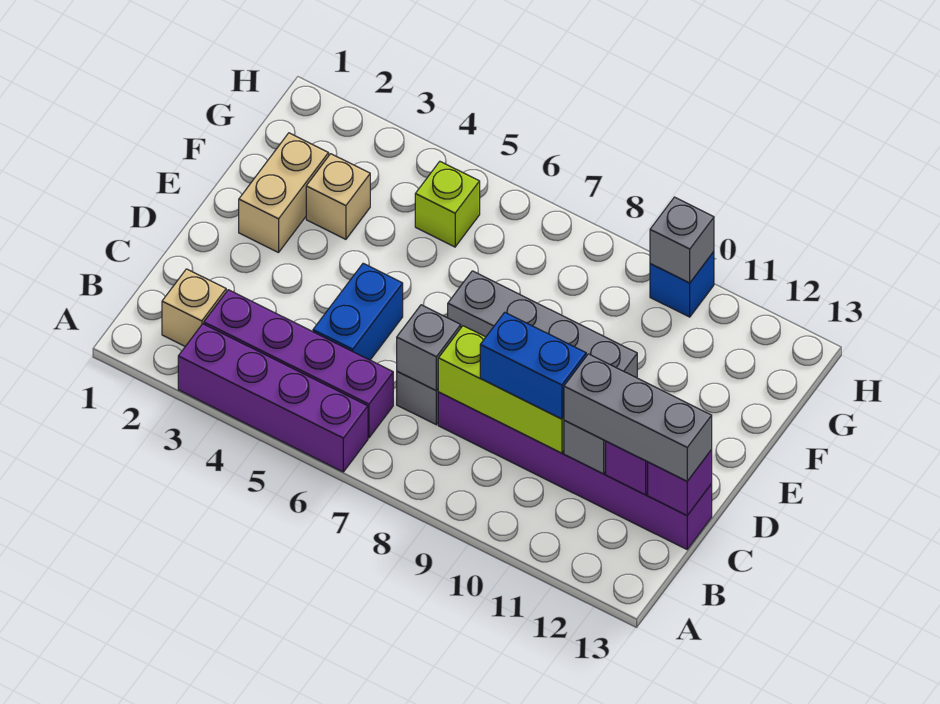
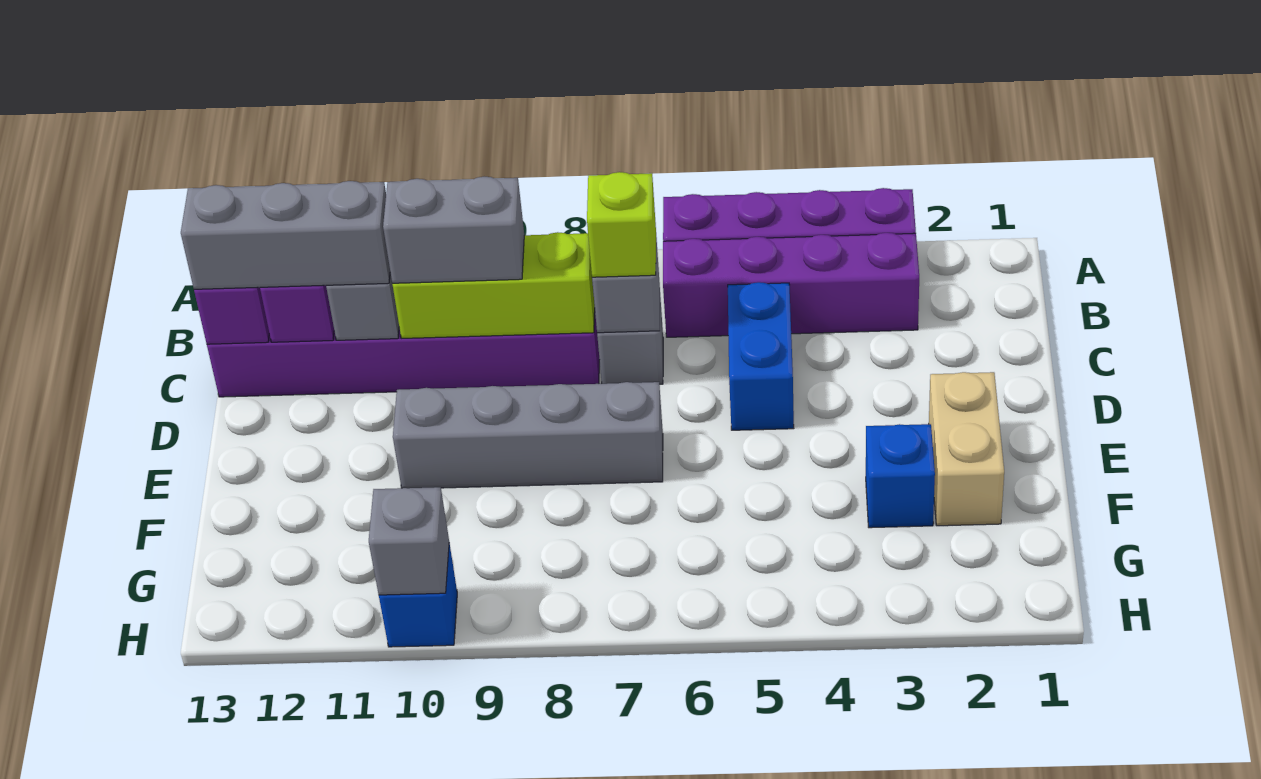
tan brick B2 level 1 -> none
blue brick C9:C10 level 3 -> grey brick C9:C10 level 3
tan brick F3 level 1 -> blue brick F3 level 1
lime brick G5 level 1 -> lime brick C7 level 3

